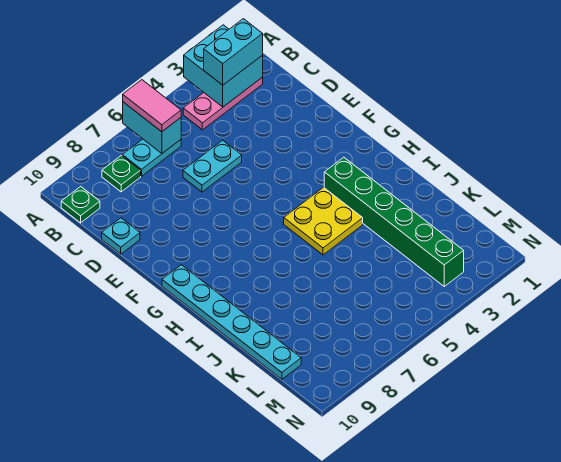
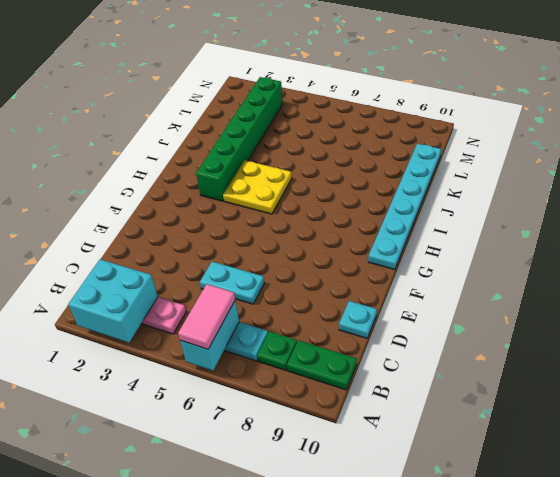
cyan brick B2:B3 level 3 -> none
green plate B10 level 1 -> green plate B9:B10 level 1

